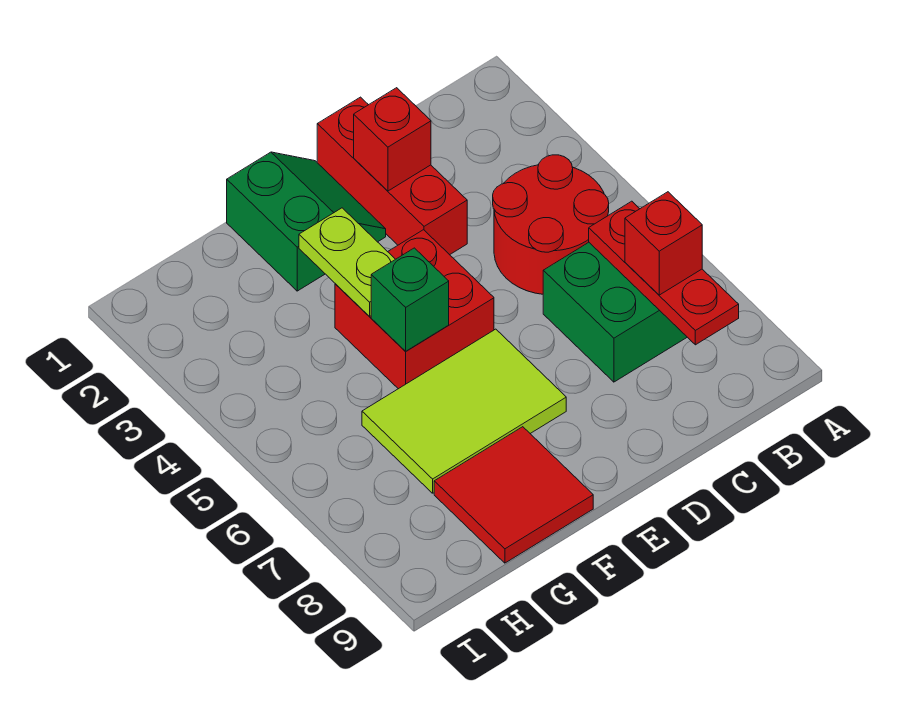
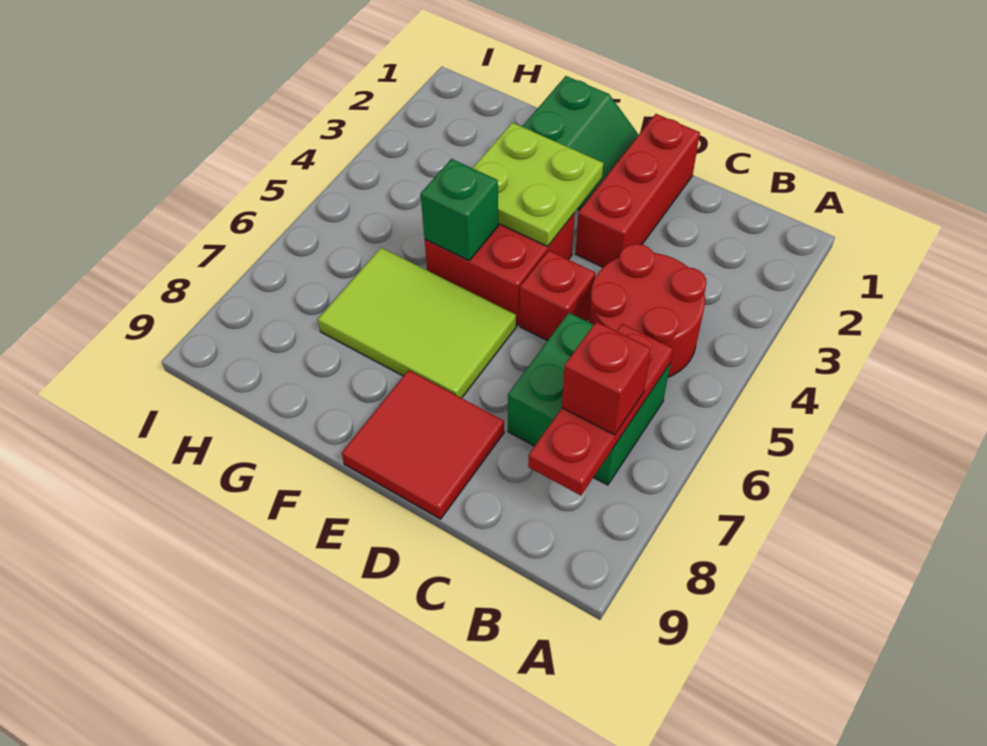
red brick D2 level 2 -> red brick D5 level 1
lime plate F3:F4 level 2 -> lime plate E3:F4 level 2
red tile F8:G9 level 1 -> red tile D8:E9 level 1

